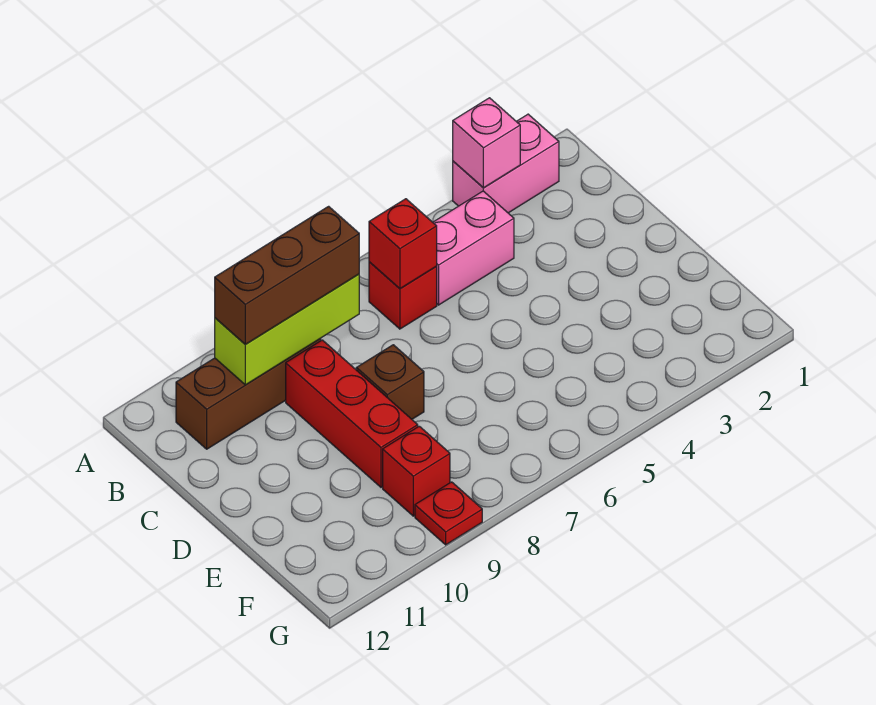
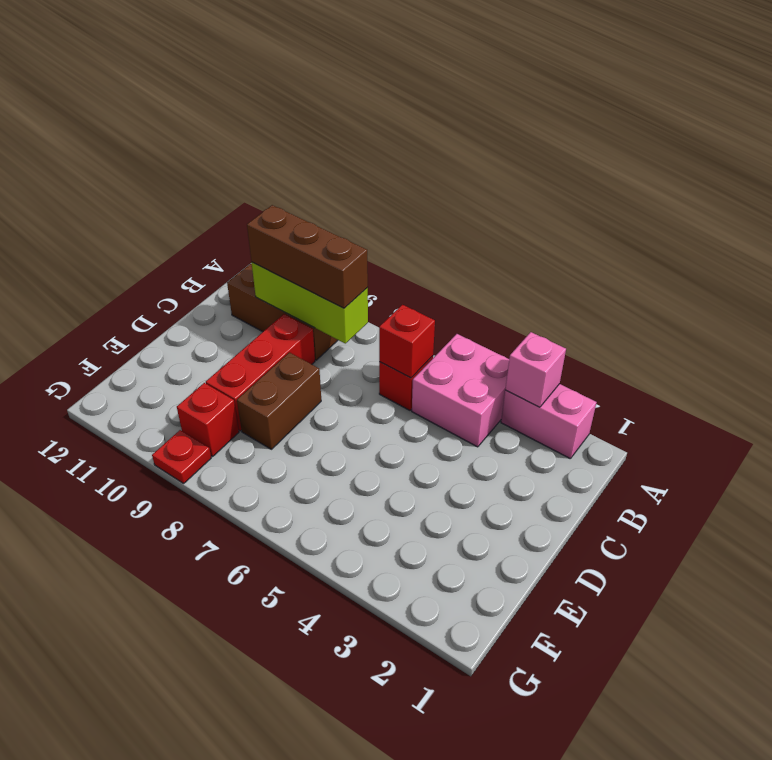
pink brick B4:B5 level 1 -> pink brick A4:B5 level 1
brown brick D8 level 1 -> brown brick D8:E8 level 1

